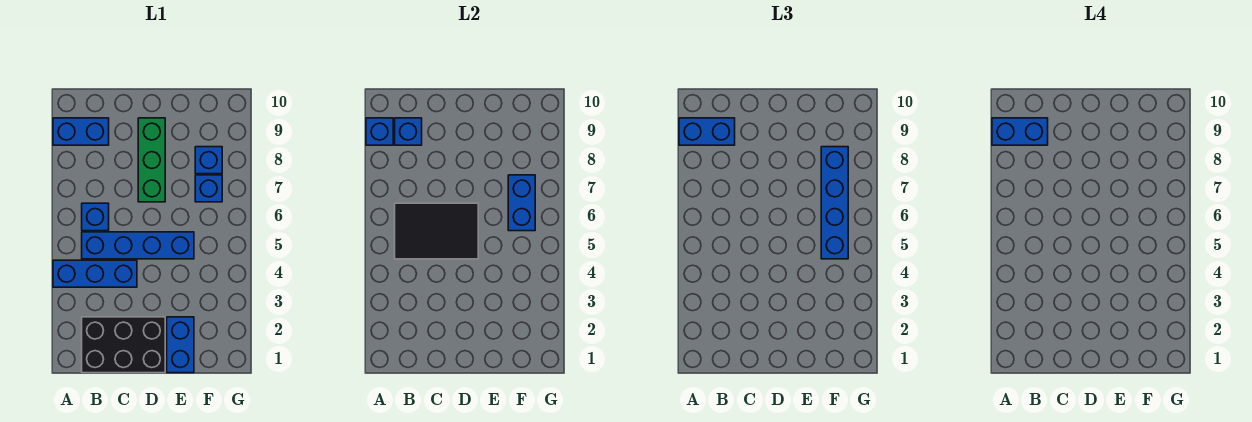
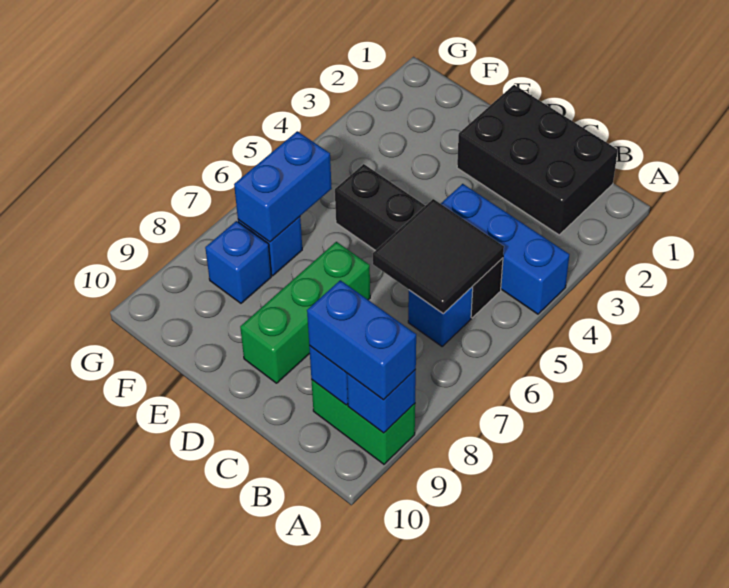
blue brick A9:B9 level 1 -> green brick A9:B9 level 1
blue brick A9:B9 level 4 -> none
blue brick B5:E5 level 1 -> black brick B5:E5 level 1
black tile B5:D6 level 2 -> black tile B5:C6 level 2
blue brick E1:E2 level 1 -> none
blue brick F5:F8 level 3 -> none

